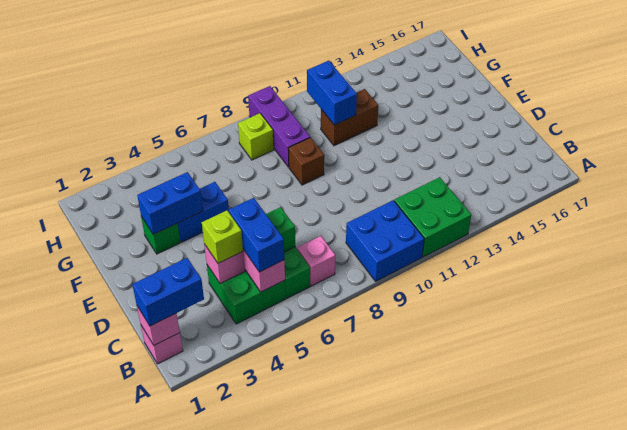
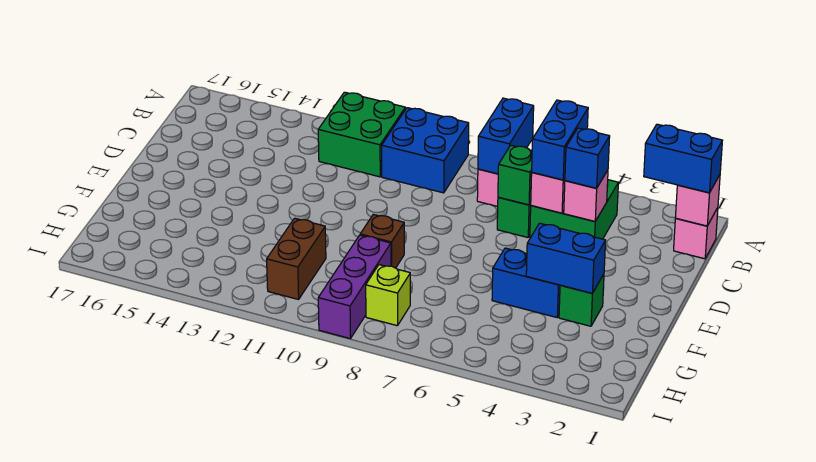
lime brick C4 level 3 -> blue brick C4 level 3
brown brick G11:G12 level 1 -> brown brick G11:H11 level 1
blue brick G11:H11 level 2 -> blue brick A7:B7 level 2

